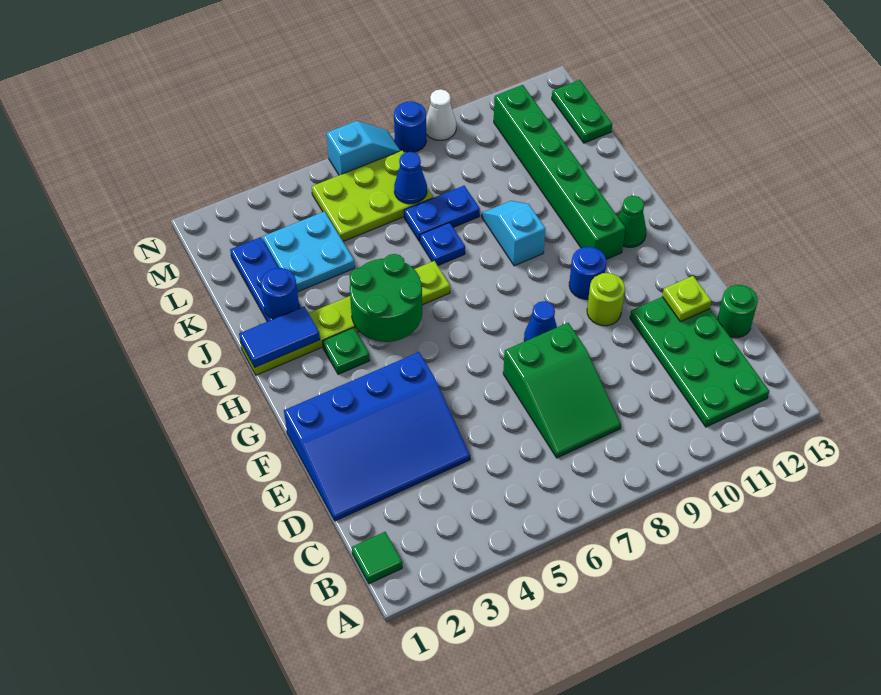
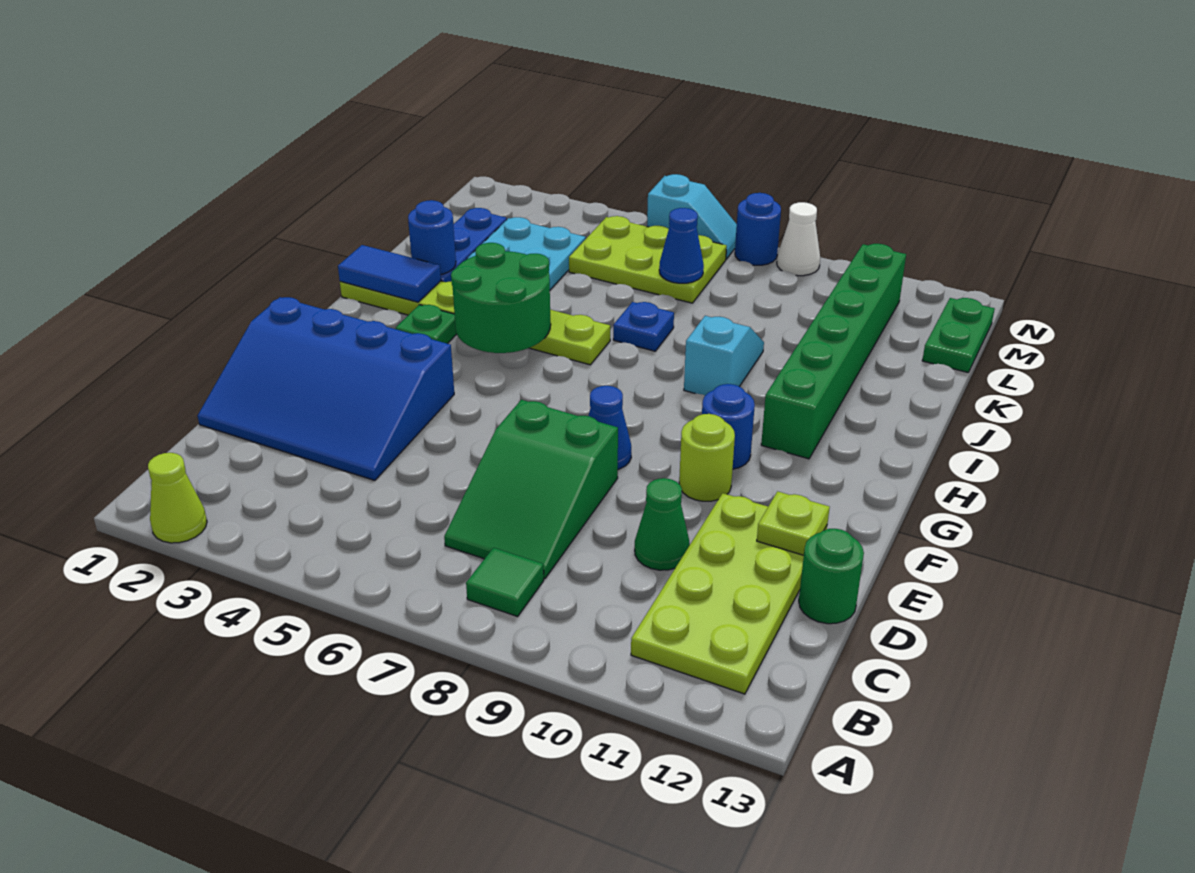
none -> lime cone A2 level 1
green tile B1 level 1 -> green tile B8 level 1
green plate B11:E12 level 1 -> lime plate B11:E12 level 1
green cone H12 level 1 -> green cone D10 level 1
blue plate K7:K8 level 1 -> none

